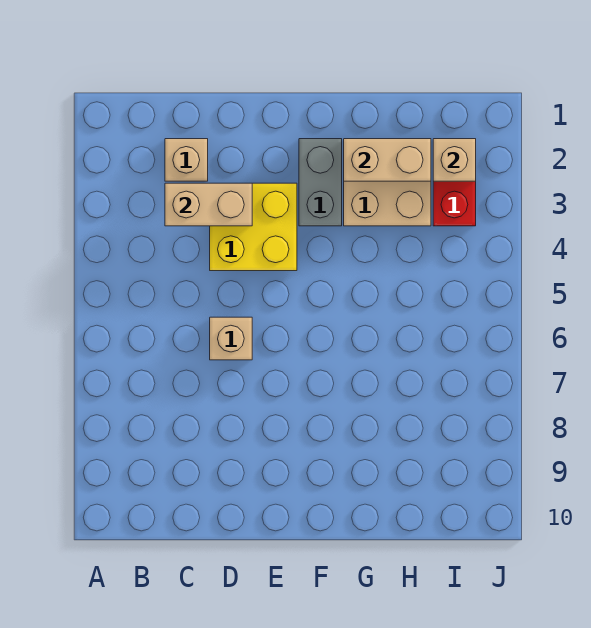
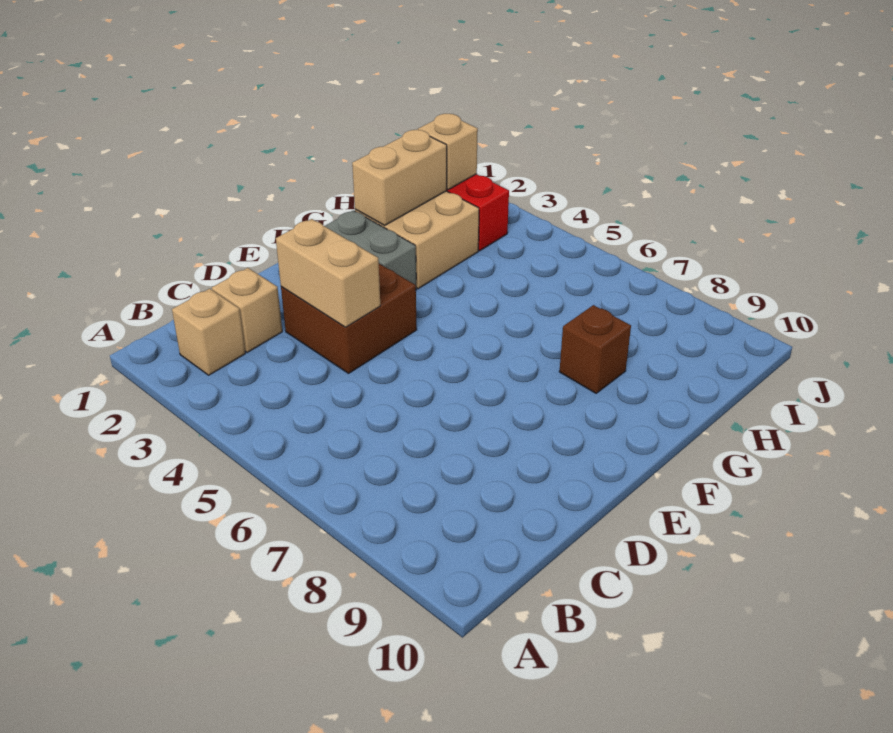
tan brick C3:D3 level 2 -> tan brick D3:D4 level 2
yellow brick D3:E4 level 1 -> brown brick D3:E4 level 1
tan brick D6 level 1 -> tan brick B2 level 1
none -> brown brick G8 level 1

